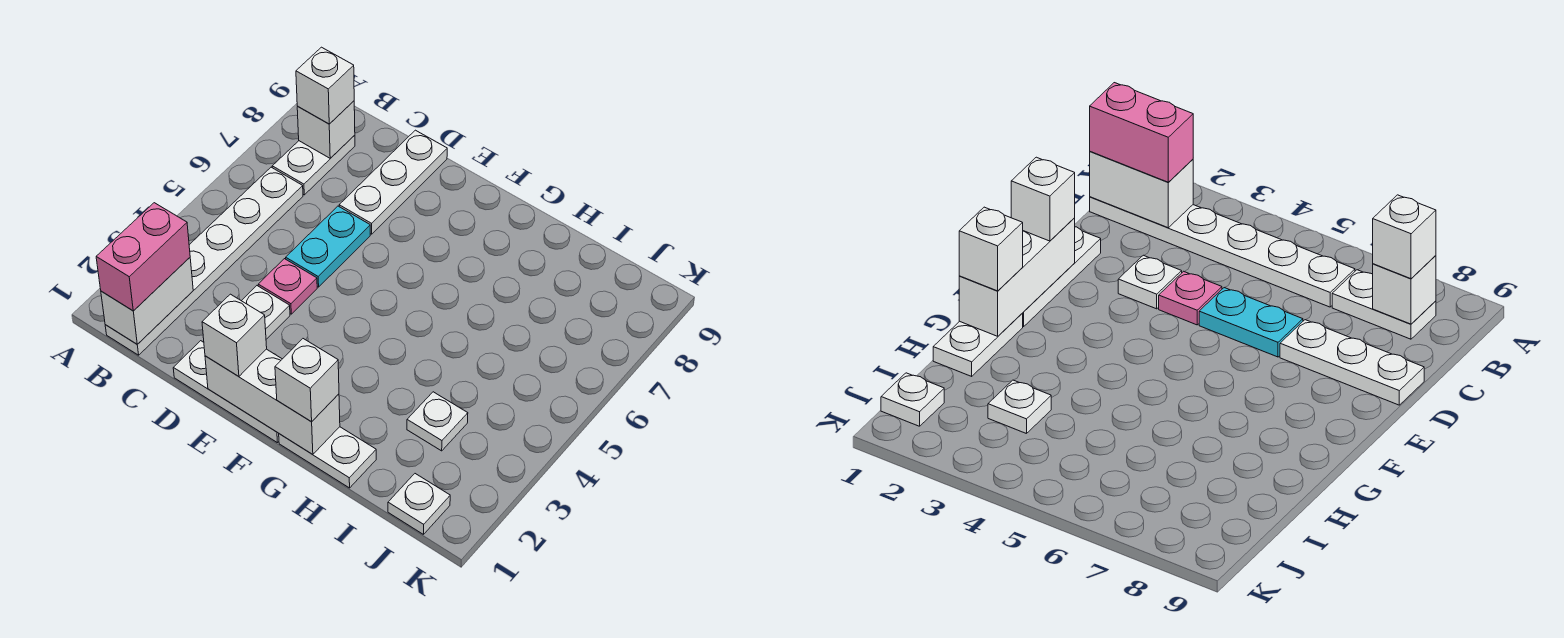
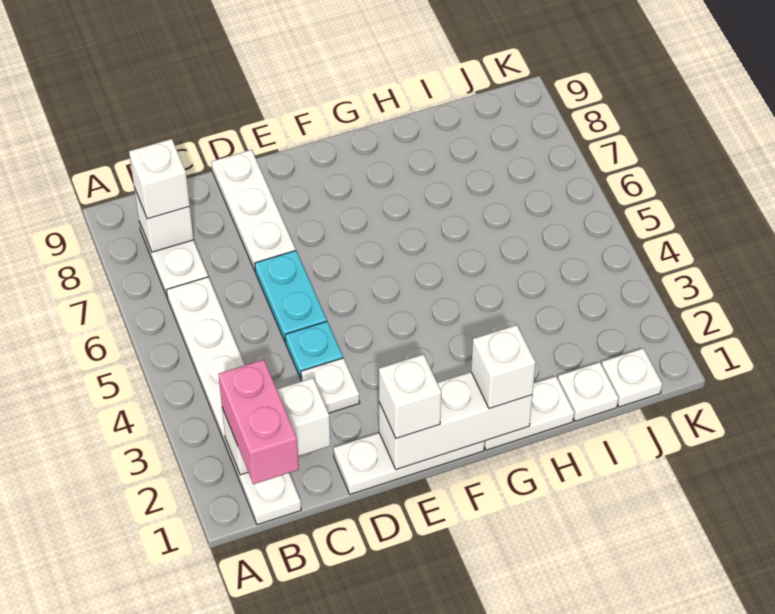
white brick B1:B2 level 2 -> white brick B2:C2 level 2
pink plate D4 level 1 -> cyan plate D4 level 1
white plate I3 level 1 -> white plate I1 level 1

